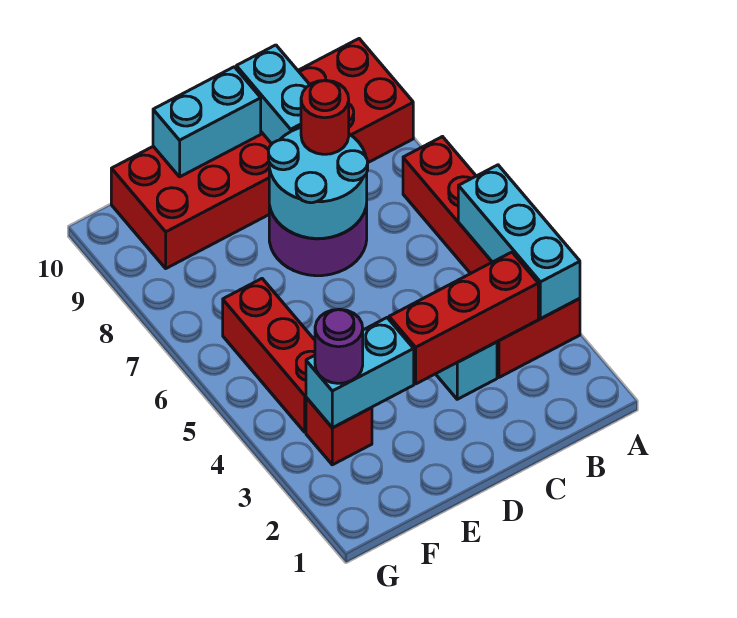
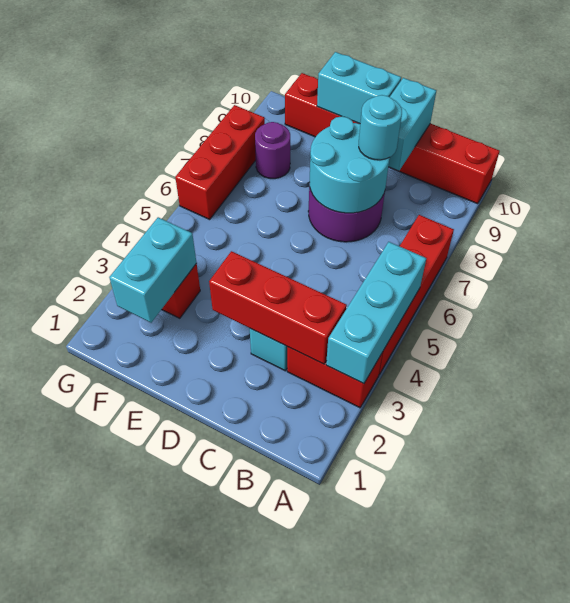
red brick A9:F10 level 1 -> red brick A10:F10 level 1
red round brick C8 level 3 -> cyan round brick C8 level 3
cyan brick E3:F3 level 2 -> cyan brick F2:F3 level 2
purple round brick F3 level 3 -> purple round brick F8 level 1
red brick F4:F6 level 1 -> red brick G6:G8 level 1

